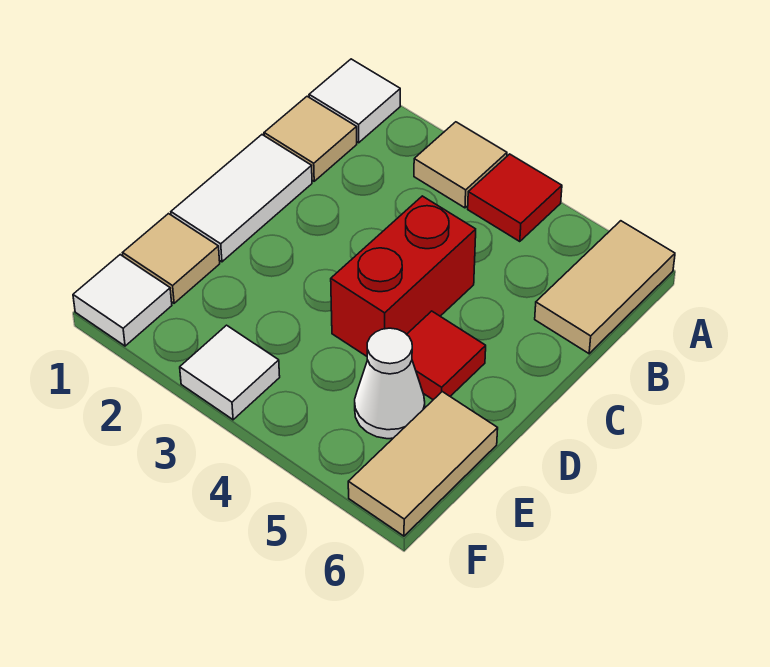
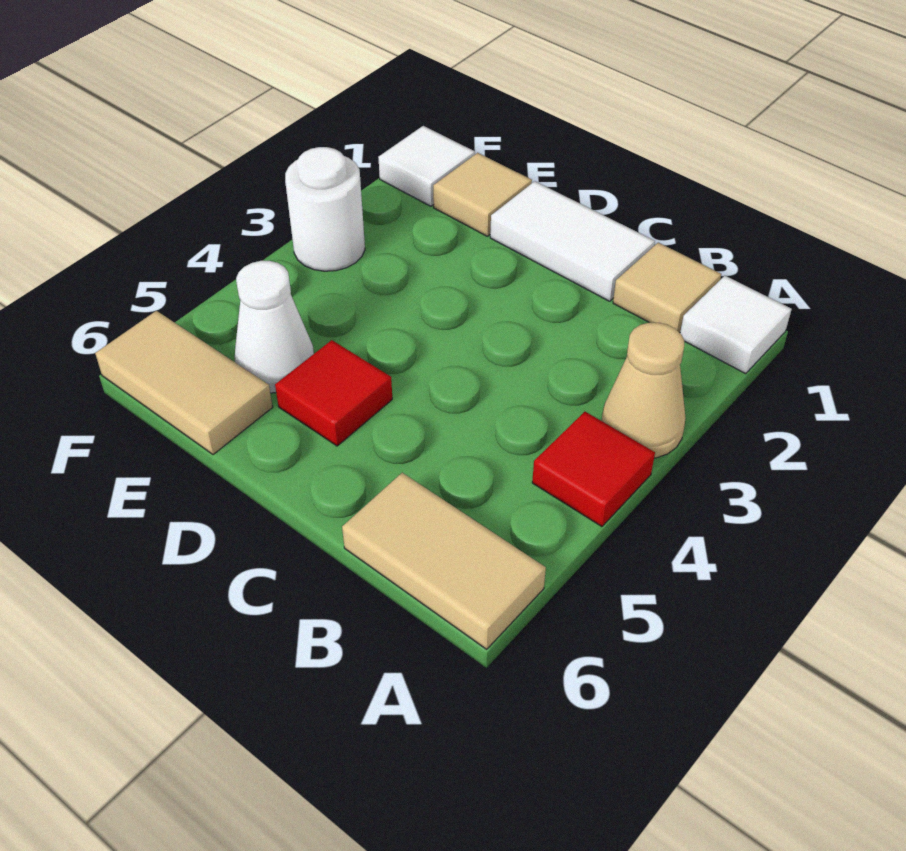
tan tile A3 level 1 -> tan cone A3 level 1
red brick C4:D4 level 1 -> none
white tile F3 level 1 -> white round brick F3 level 1

